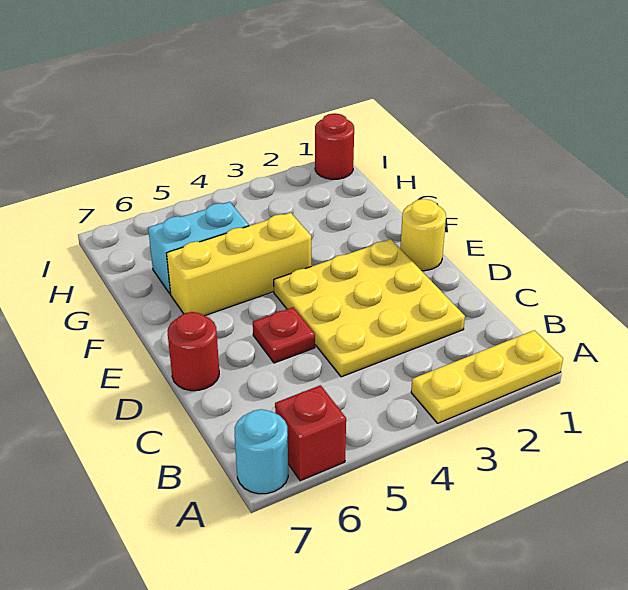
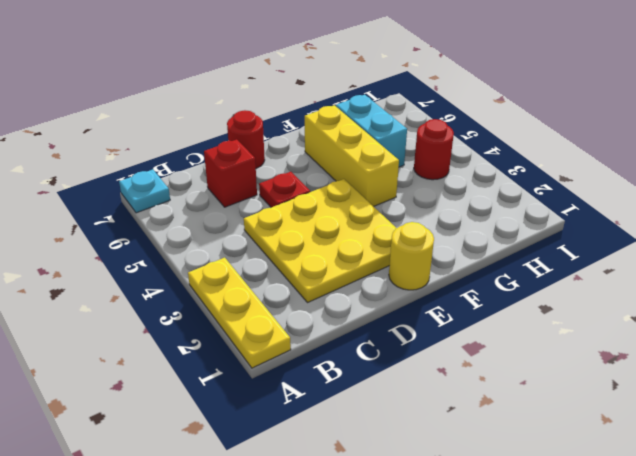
red brick A6 level 1 -> red brick C6 level 1
cyan round brick A7 level 1 -> cyan plate A7 level 1
red round brick I1 level 1 -> red round brick H4 level 1

